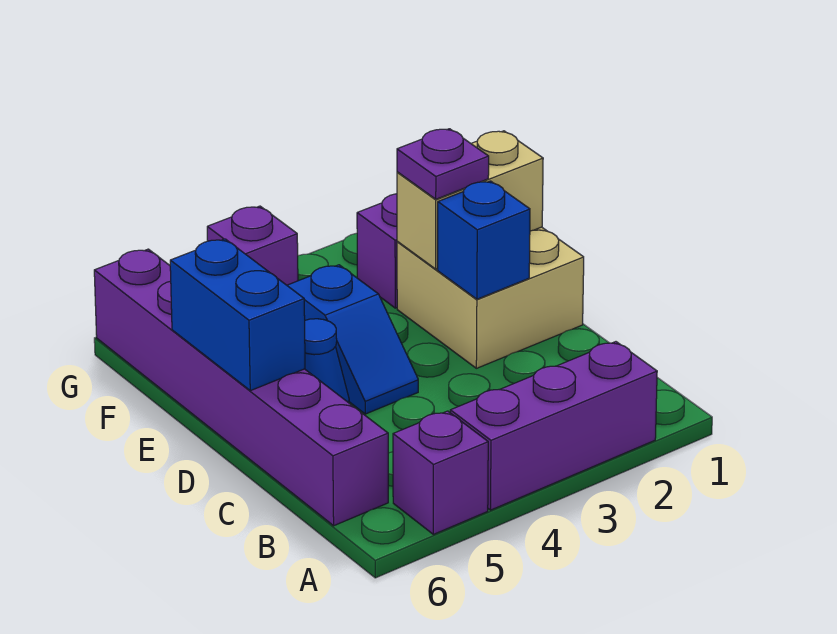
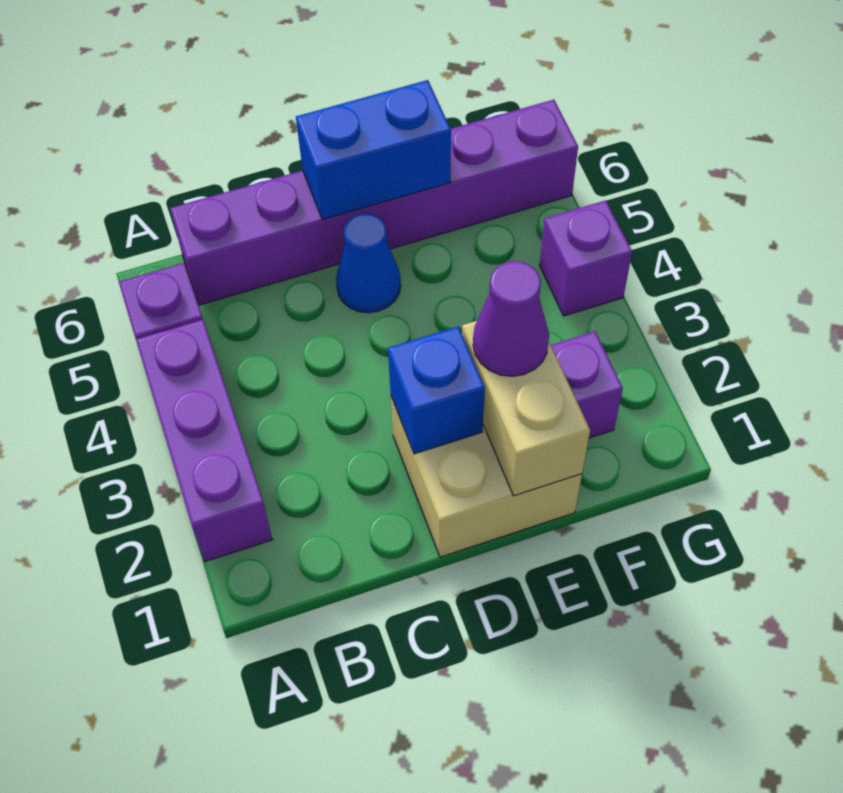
blue slope D4:E4 level 1 top E -> none
purple plate E2 level 3 -> purple cone E2 level 3

